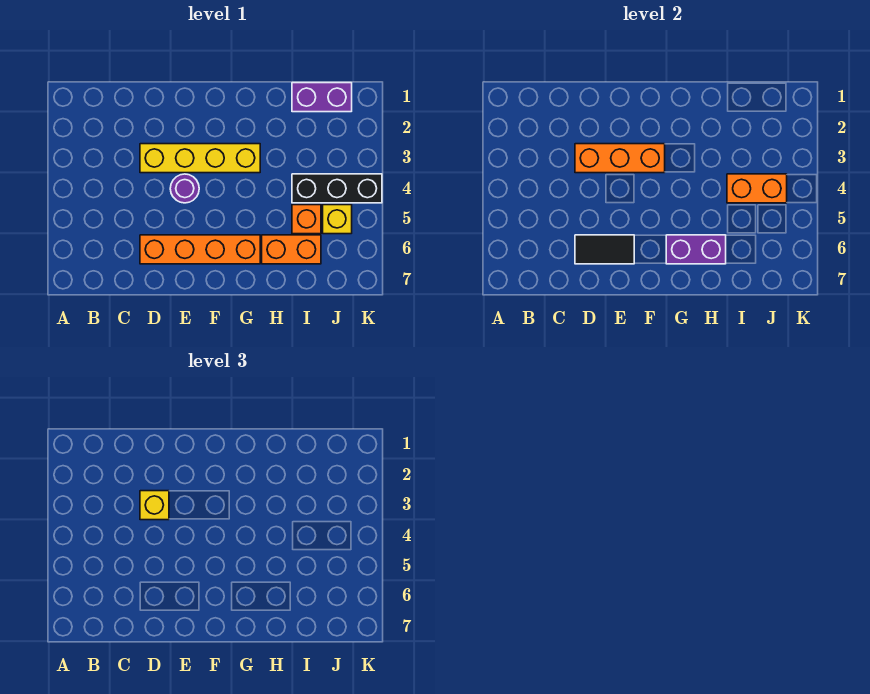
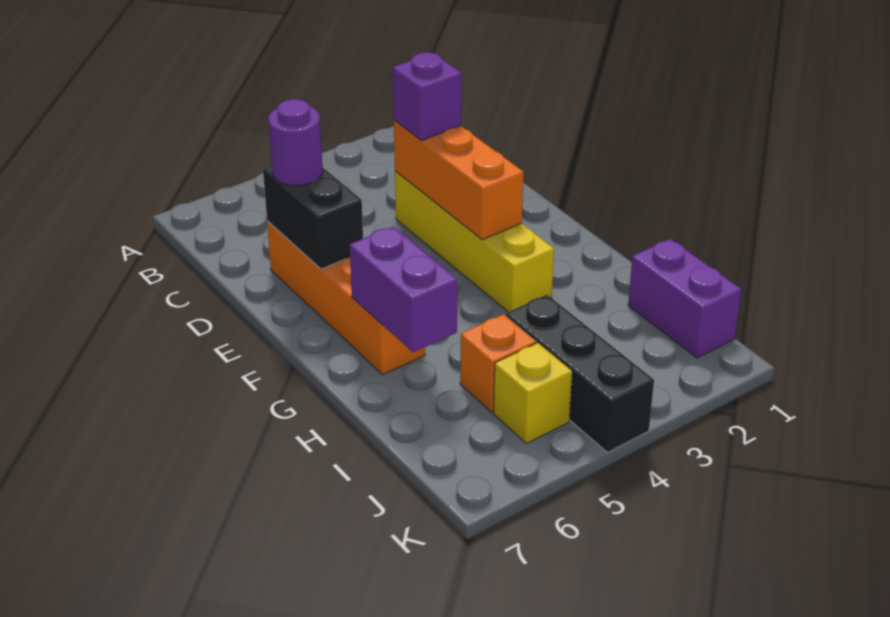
yellow brick D3 level 3 -> purple brick D3 level 3
black tile D6:E6 level 2 -> black brick D6:E6 level 2
purple round brick E4 level 1 -> purple round brick D6 level 3
orange brick H6:I6 level 1 -> none
orange brick I4:J4 level 2 -> none

